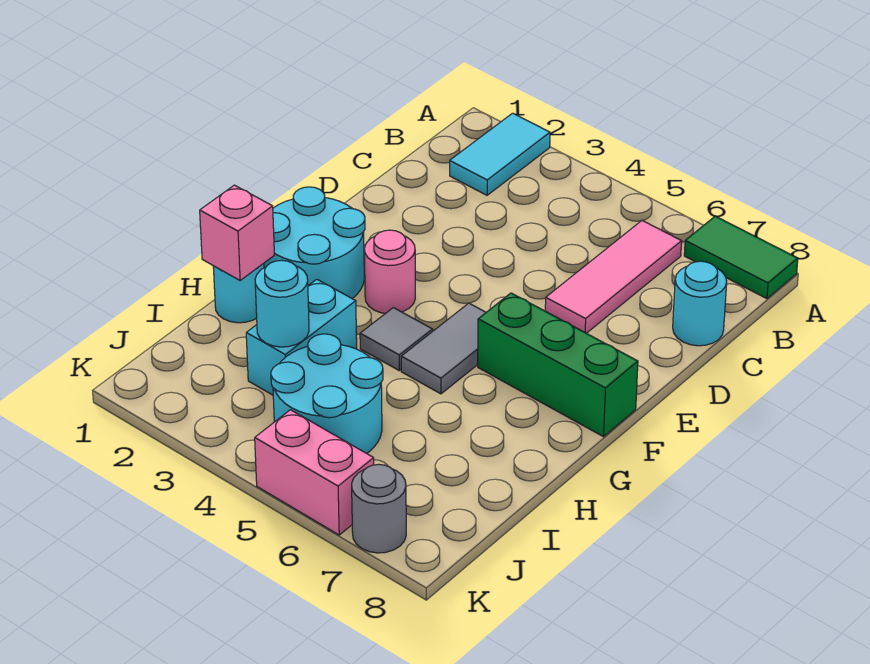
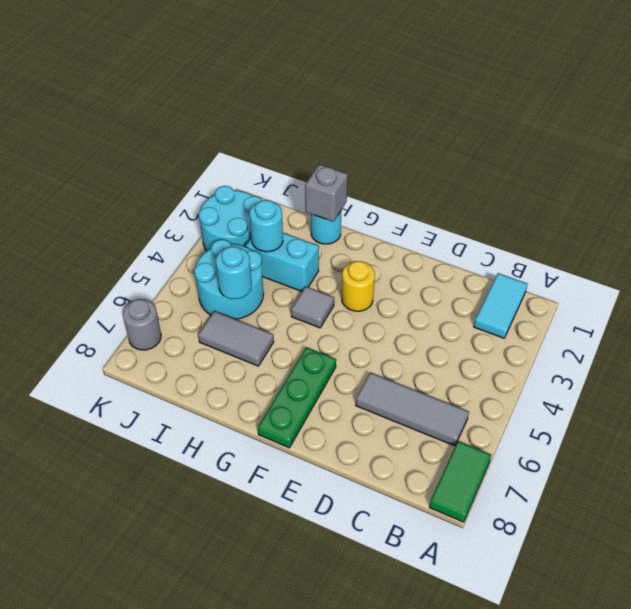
cyan tile A2:B2 level 1 -> cyan tile B1:B2 level 1
pink tile B6:D6 level 1 -> grey tile B6:D6 level 1
cyan round brick C8 level 1 -> cyan round brick I5 level 2
cyan round brick F1:G2 level 1 -> cyan round brick J2:K3 level 1
pink round brick F3 level 1 -> yellow round brick F3 level 1
grey tile F5:G5 level 1 -> grey tile H6:I6 level 1
green brick F6:F8 level 1 -> green plate F6:F8 level 1
pink brick H1 level 2 -> grey brick H1 level 2
pink brick K5:K6 level 1 -> none

